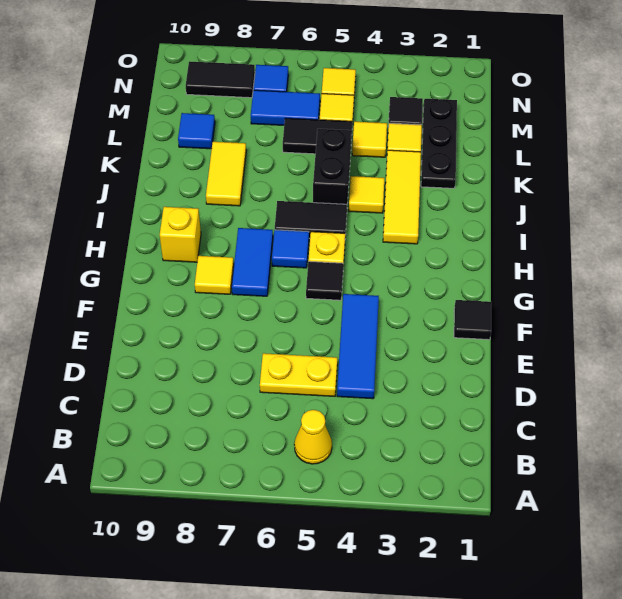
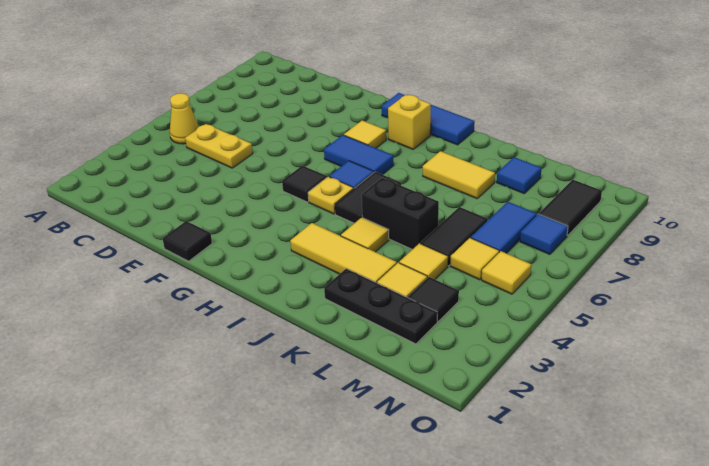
blue tile D4:F4 level 1 -> blue tile G10:I10 level 1
yellow plate D5:D6 level 1 -> yellow plate C5:D5 level 1

